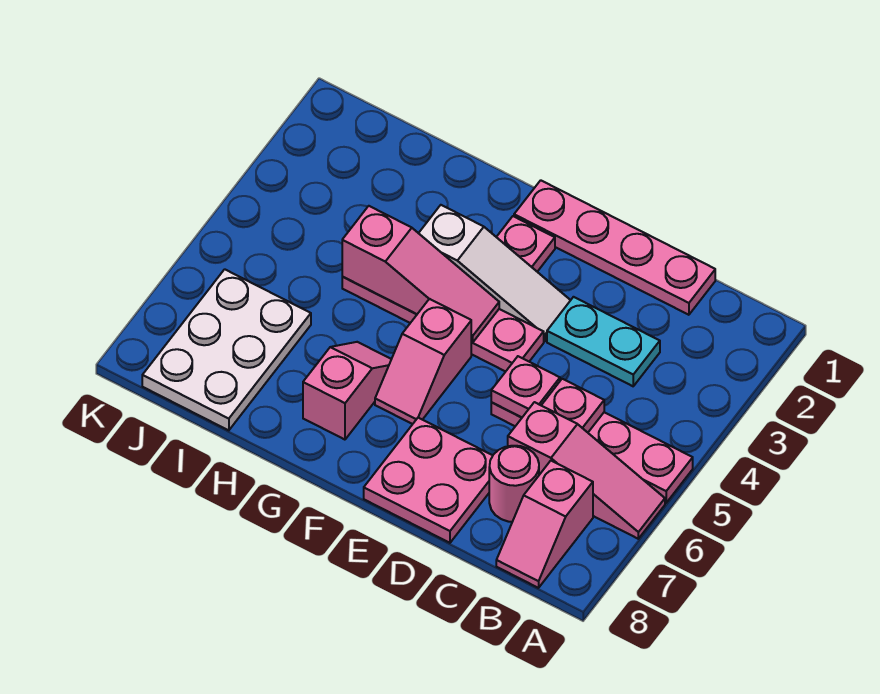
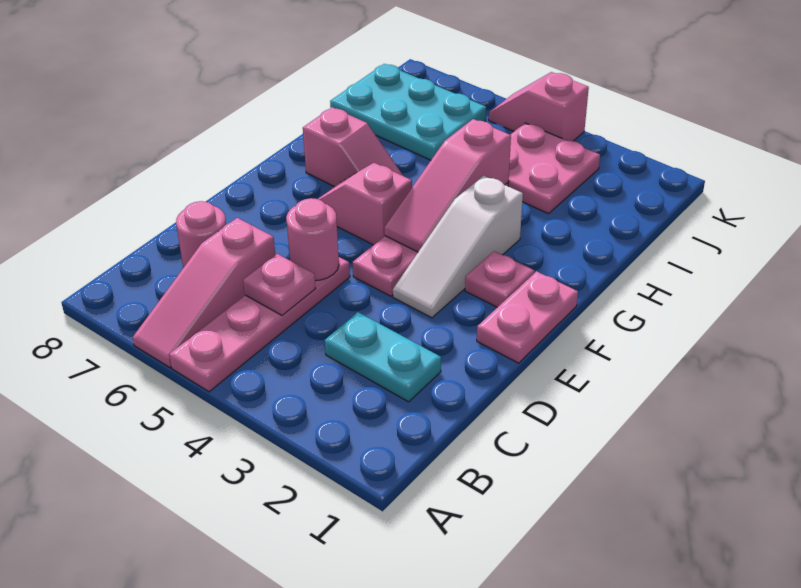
pink slope B7:B8 level 1 top 7 -> pink slope K4:K5 level 1 top 4
pink plate C1:F1 level 1 -> pink plate E1:F1 level 1
cyan plate C3:D3 level 1 -> cyan plate C2:C3 level 1
pink plate D5 level 2 -> pink round brick D5 level 2
pink plate D7:E8 level 1 -> pink plate I3:J4 level 1
white plate I6:J8 level 1 -> cyan plate I6:J8 level 1

